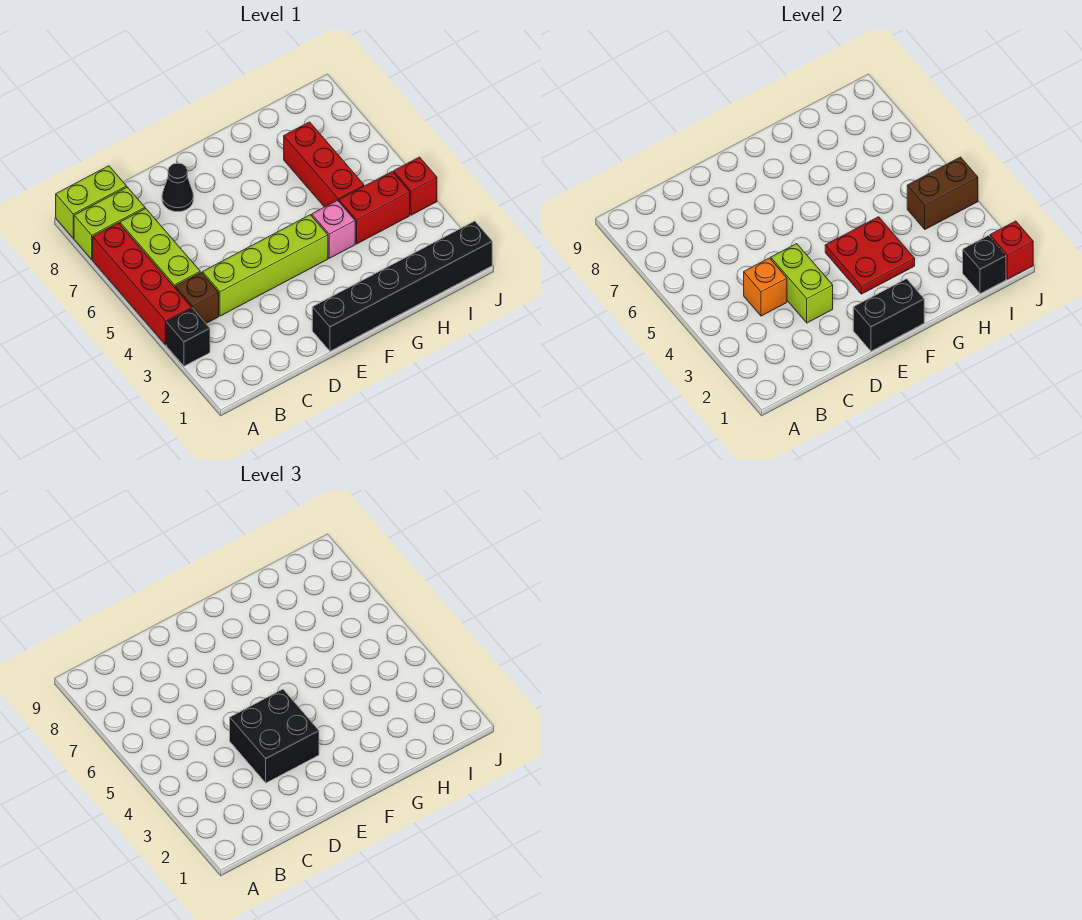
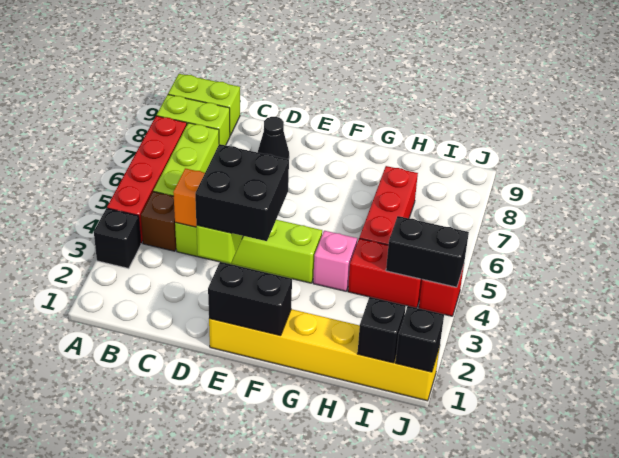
black brick E1:J1 level 1 -> yellow brick E1:J1 level 1
red plate F3:G4 level 2 -> none
brown brick I4:J4 level 2 -> black brick I4:J4 level 2
red brick J1 level 2 -> black brick J1 level 2

